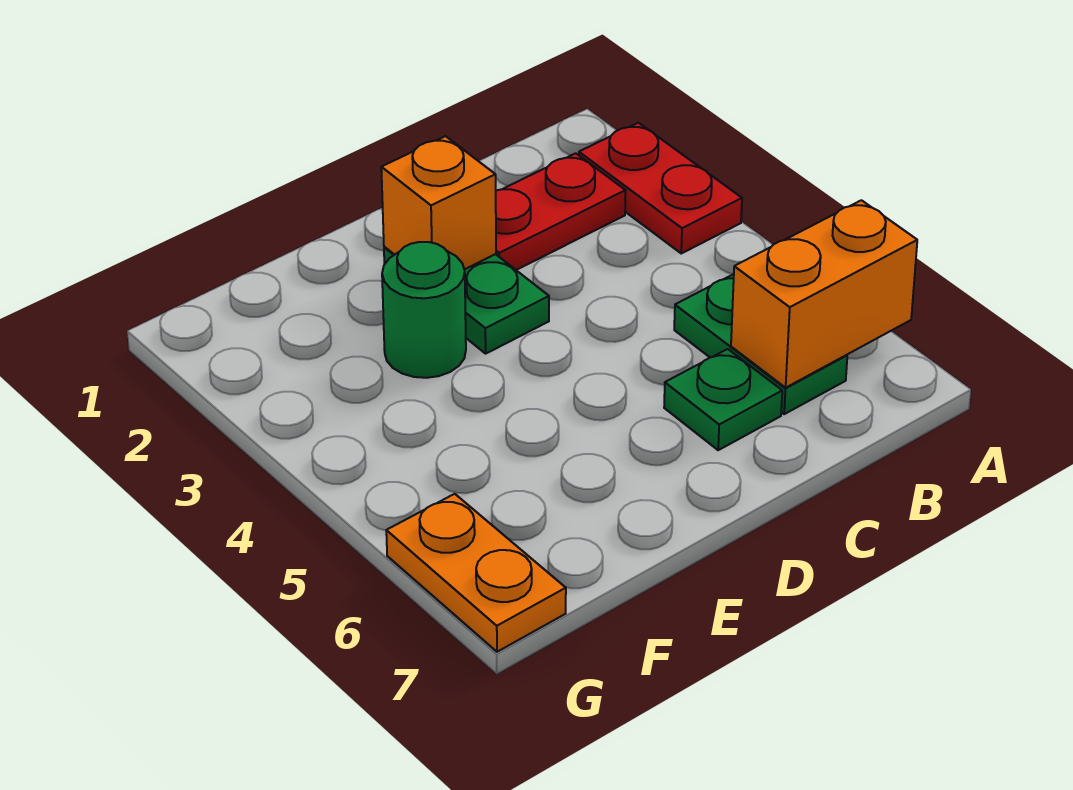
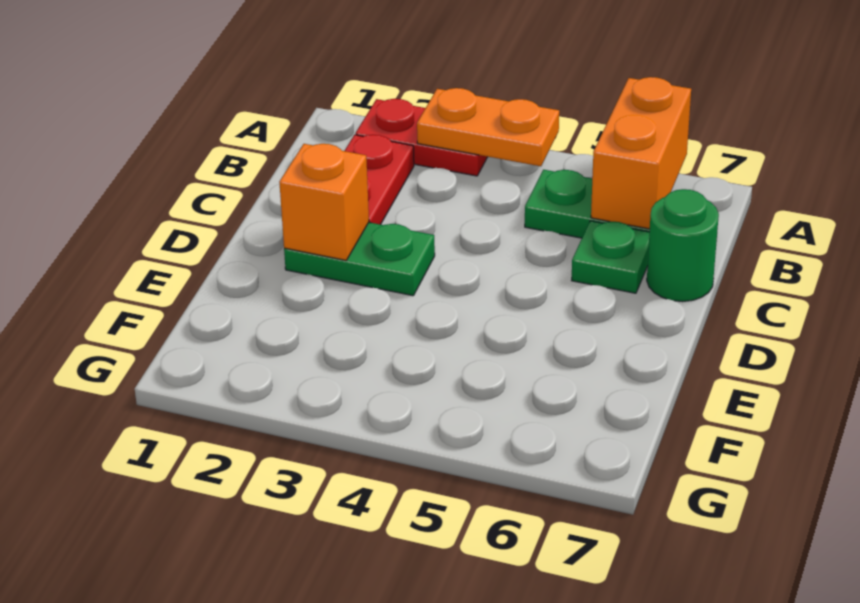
green round brick E3 level 1 -> green round brick C7 level 1
orange plate G6:G7 level 1 -> orange plate A3:A4 level 2

